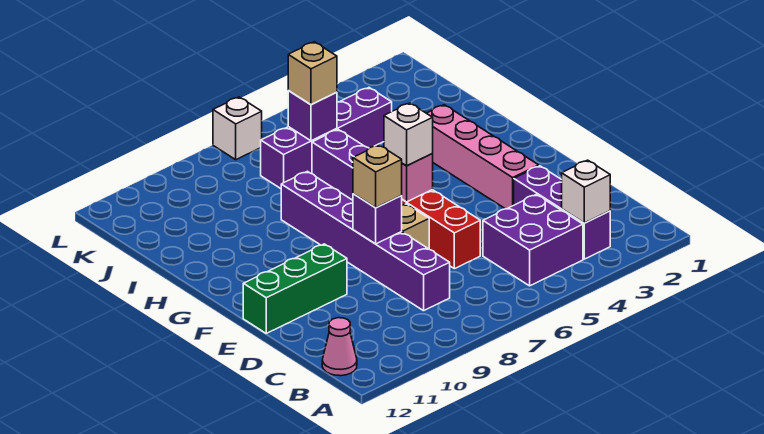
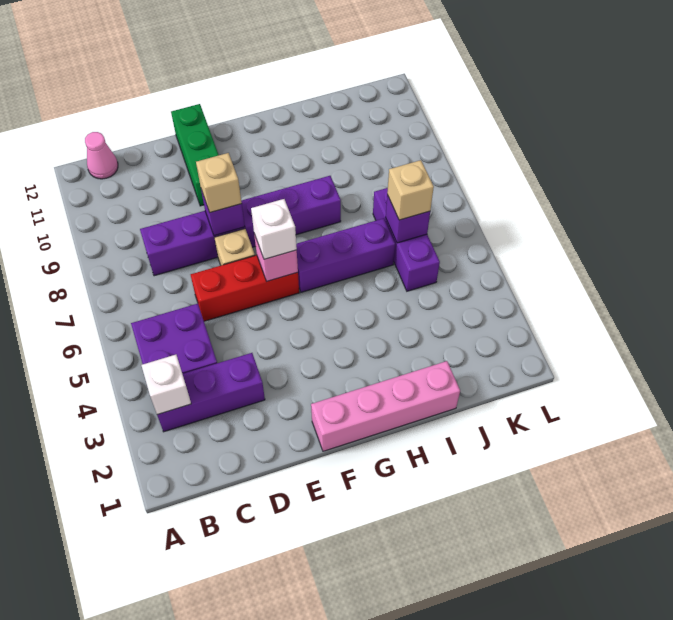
pink brick E3:H3 level 1 -> pink brick F1:I1 level 1
purple brick J4:J7 level 1 -> purple brick J5:J7 level 1
white brick L7 level 1 -> none

